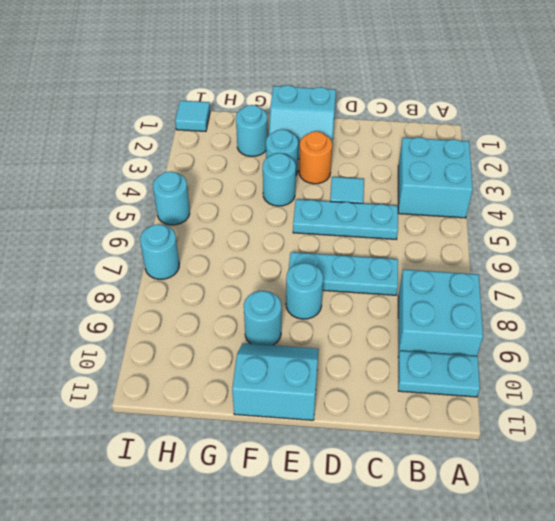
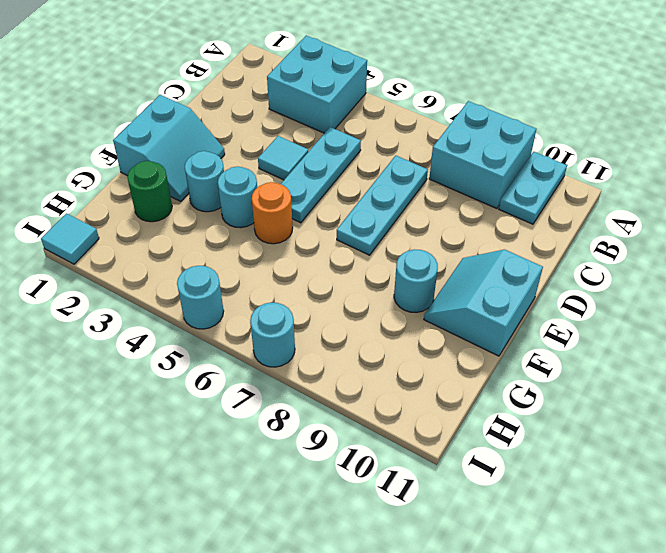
orange round brick E3 level 1 -> orange round brick F5 level 1
cyan round brick E8 level 1 -> none
cyan round brick G2 level 1 -> green round brick G2 level 1

